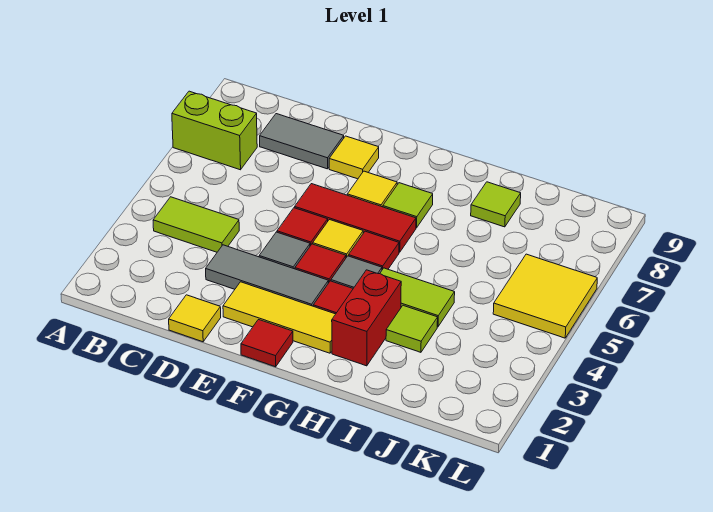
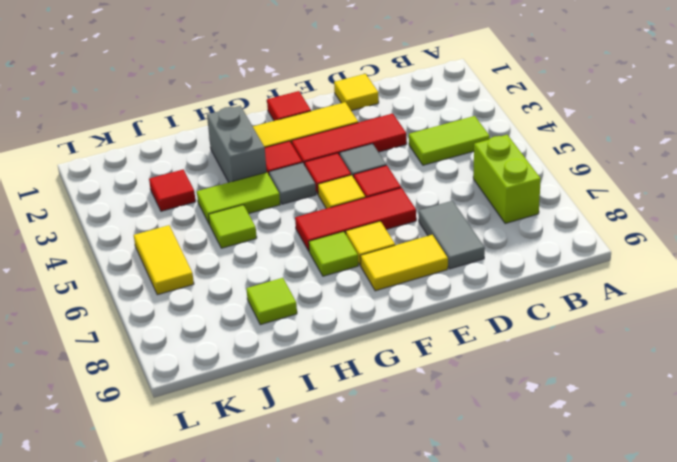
lime brick A7:B7 level 1 -> lime brick B6:B7 level 1
grey tile C8:D8 level 1 -> grey tile D7:D8 level 1
grey tile D3:F3 level 1 -> red tile D3:F3 level 1
yellow tile E8 level 1 -> yellow tile E8:F8 level 1
red tile G5 level 1 -> red tile J3 level 1
red brick H2:H3 level 1 -> grey brick H2:H3 level 1
lime tile I3 level 1 -> lime tile I5 level 1
yellow tile K5:L6 level 1 -> yellow tile K5:K6 level 1

